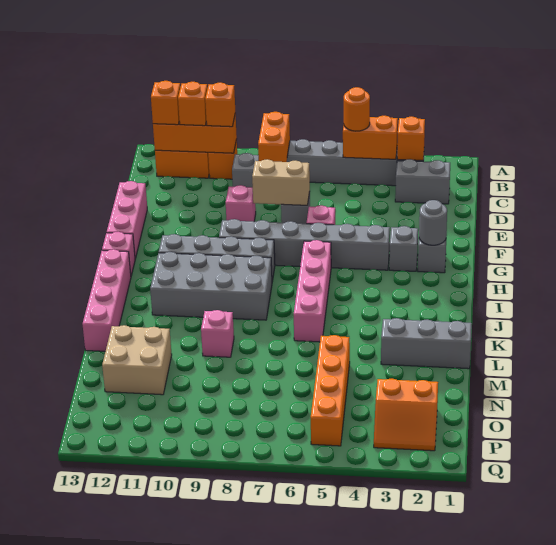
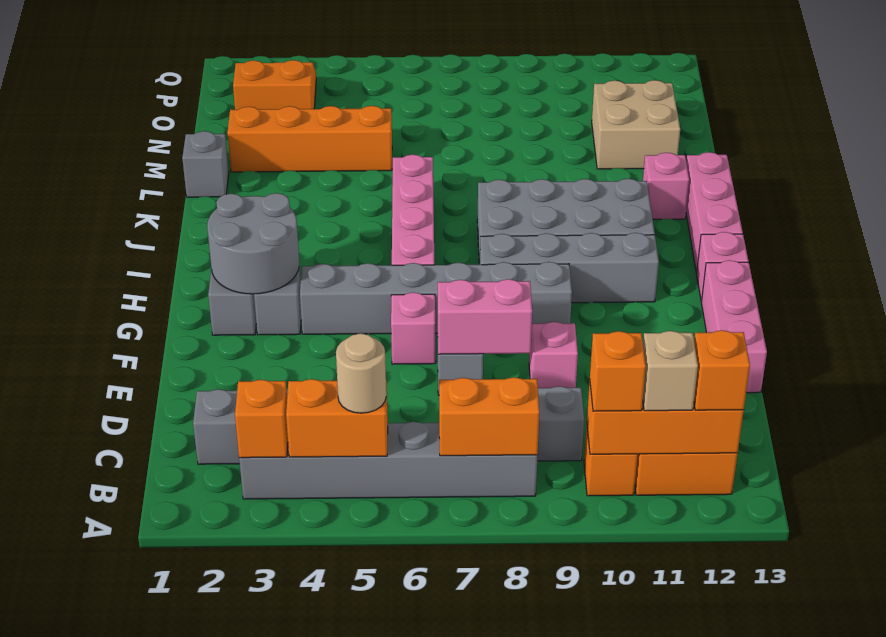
orange round brick B5 level 3 -> tan round brick B5 level 3
orange brick B8:C8 level 2 -> orange brick B7:B8 level 2
orange brick B11 level 3 -> tan brick B11 level 3
tan brick E7:E8 level 2 -> pink brick E7:E8 level 2
grey round brick G2 level 2 -> grey round brick G2:H3 level 2
pink brick I13:L13 level 1 -> pink brick I13:K13 level 1
grey brick L1:L3 level 1 -> grey brick L1 level 1
pink brick L9 level 1 -> pink brick K12 level 1
orange brick M5:P5 level 1 -> orange brick M2:M5 level 1

